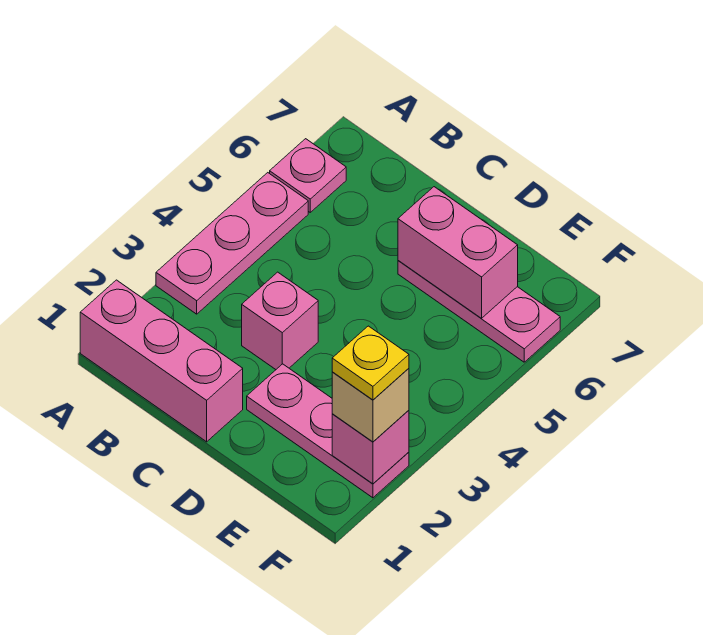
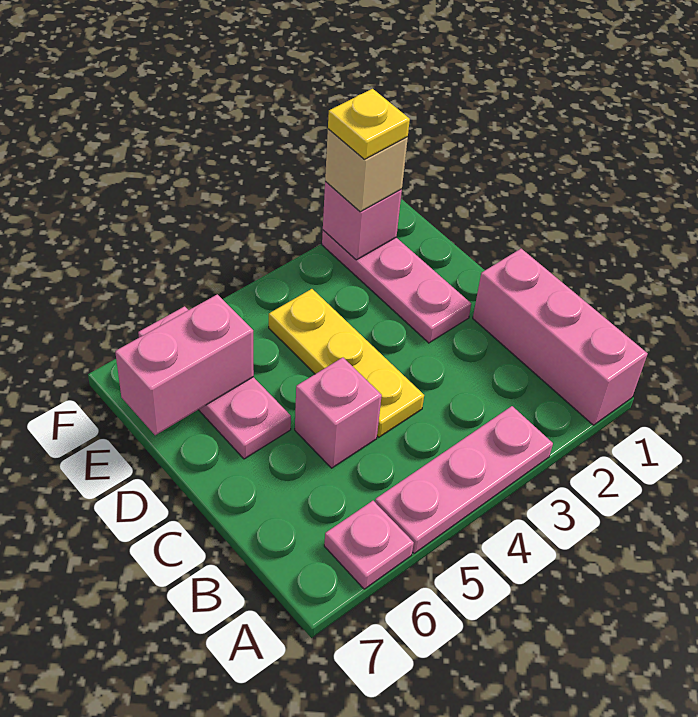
pink brick C3 level 1 -> pink brick C5 level 1
none -> yellow plate C4:E4 level 1
pink brick D6:E6 level 2 -> pink brick E6:E7 level 2

